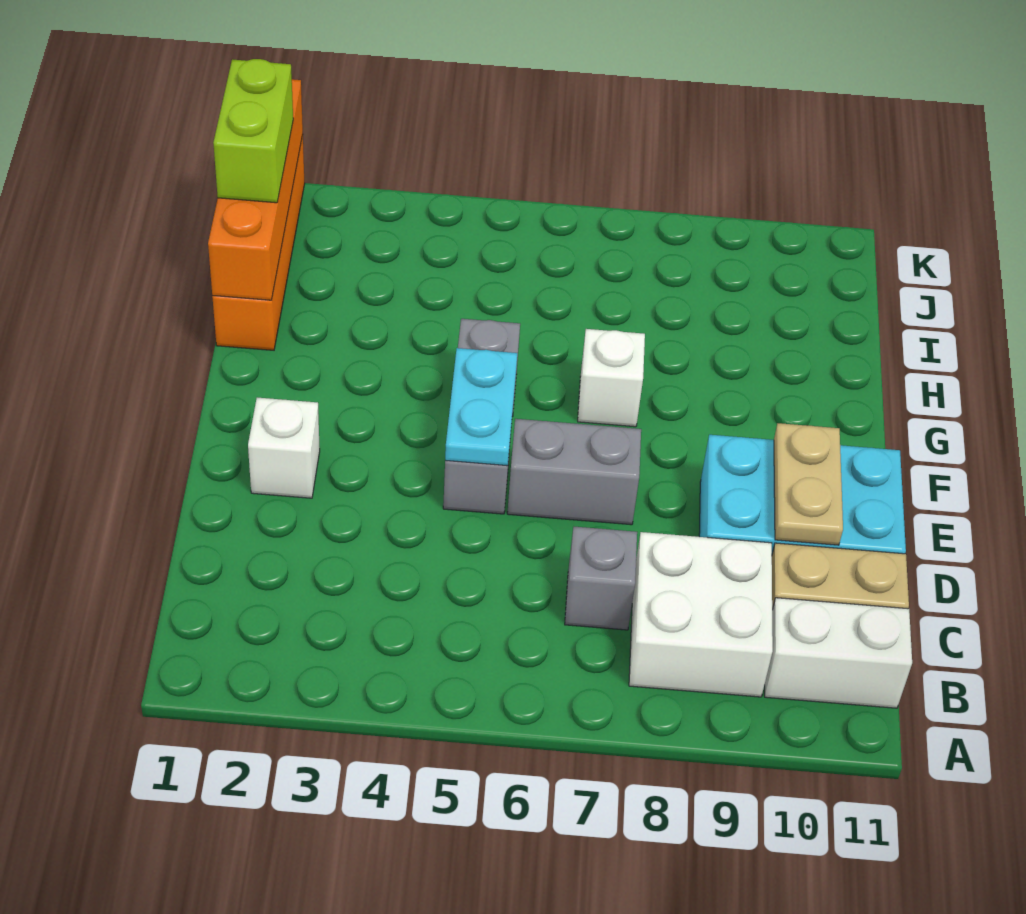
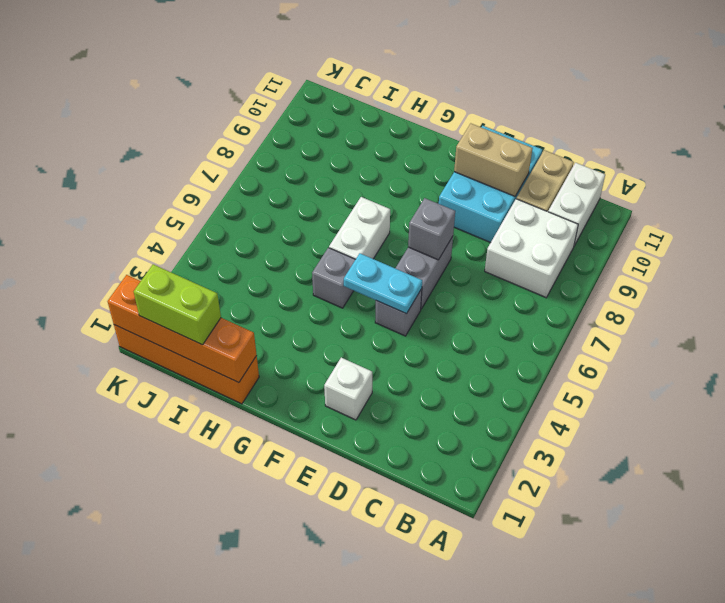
grey brick C7 level 1 -> grey brick E7 level 2
tan plate D10:E10 level 2 -> tan brick D10:E10 level 2
white brick G7 level 1 -> white brick G6:G7 level 1

